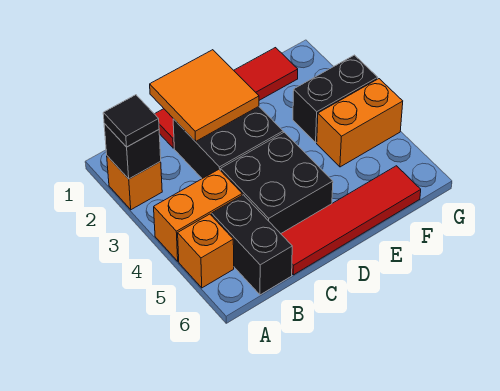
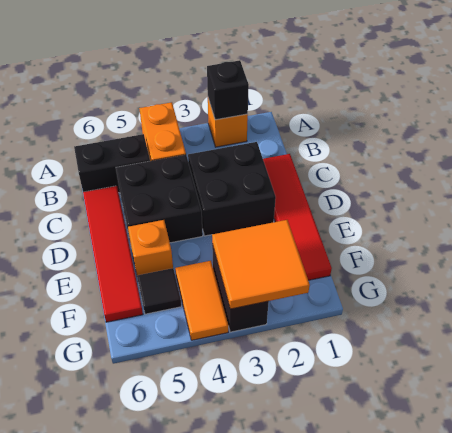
black tile A2 level 3 -> black tile F5 level 1
orange brick A5 level 1 -> orange brick E5 level 1
orange tile C1:D2 level 2 -> orange tile F2:G3 level 2
orange brick F4:G4 level 1 -> orange tile F4:G4 level 1

